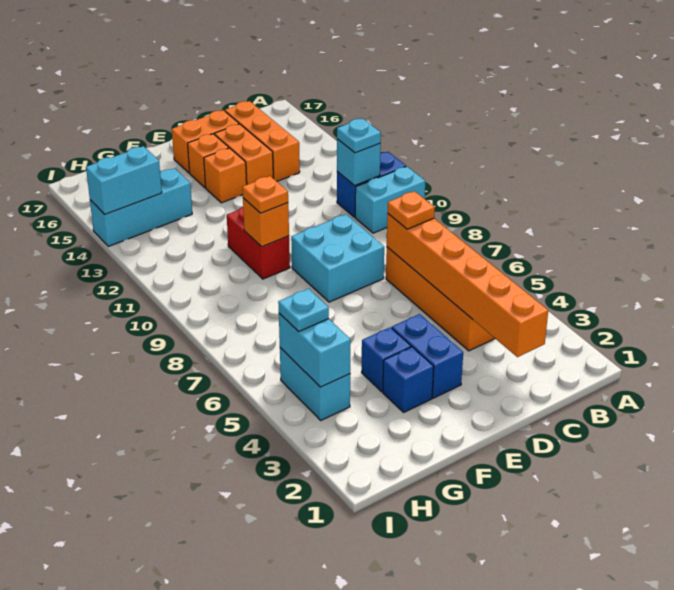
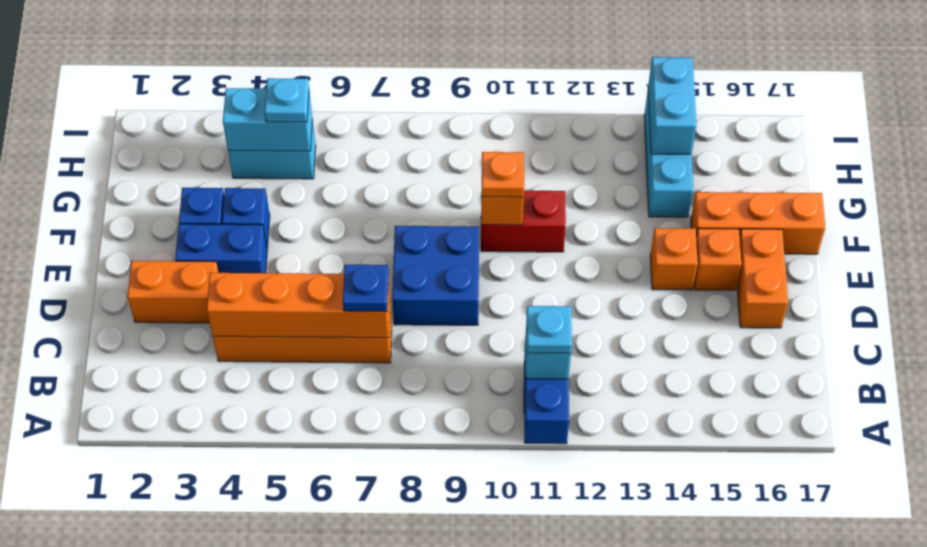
cyan brick A10:B10 level 1 -> none
orange brick C2:C7 level 2 -> orange brick C4:C7 level 2
orange plate C7 level 3 -> blue plate C7 level 3
orange brick C14:C16 level 1 -> orange brick F15:F17 level 1
cyan brick D8:E9 level 1 -> blue brick D8:E9 level 1
orange brick D14:D15 level 1 -> orange brick D2:D3 level 1

